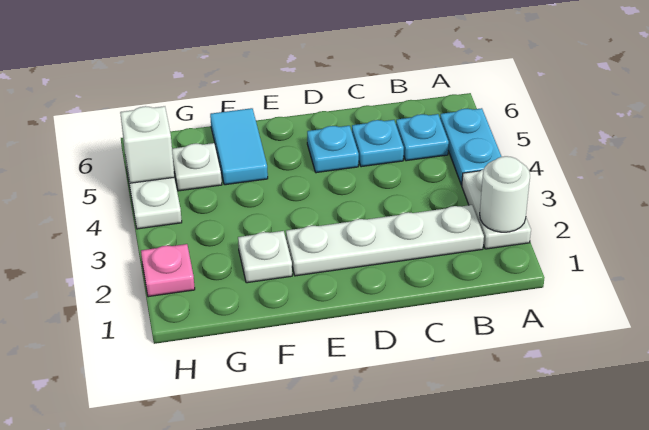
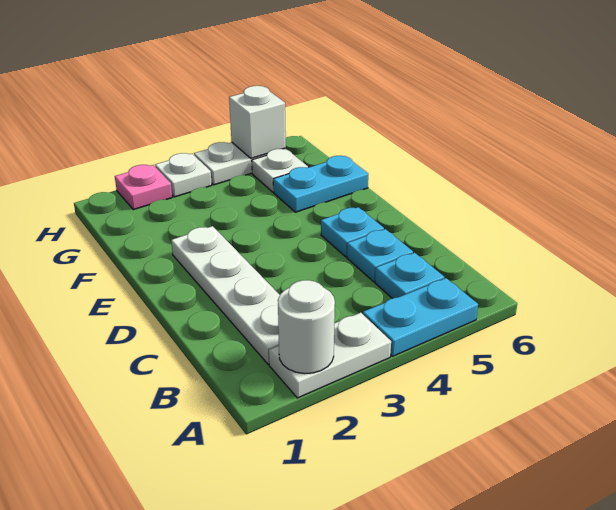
white plate F2 level 1 -> white plate H3 level 1
cyan tile F5:F6 level 1 -> cyan plate F5:F6 level 1

